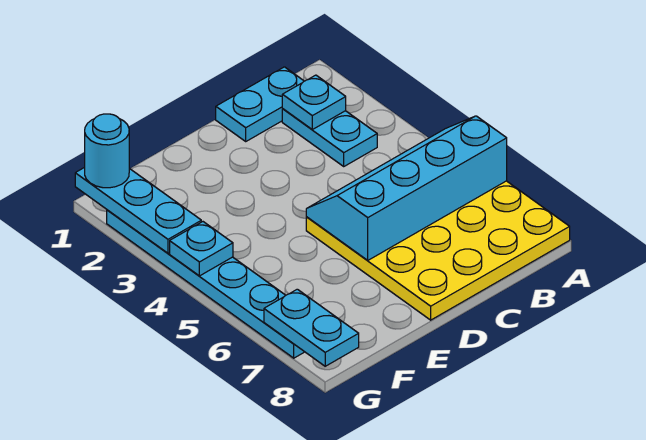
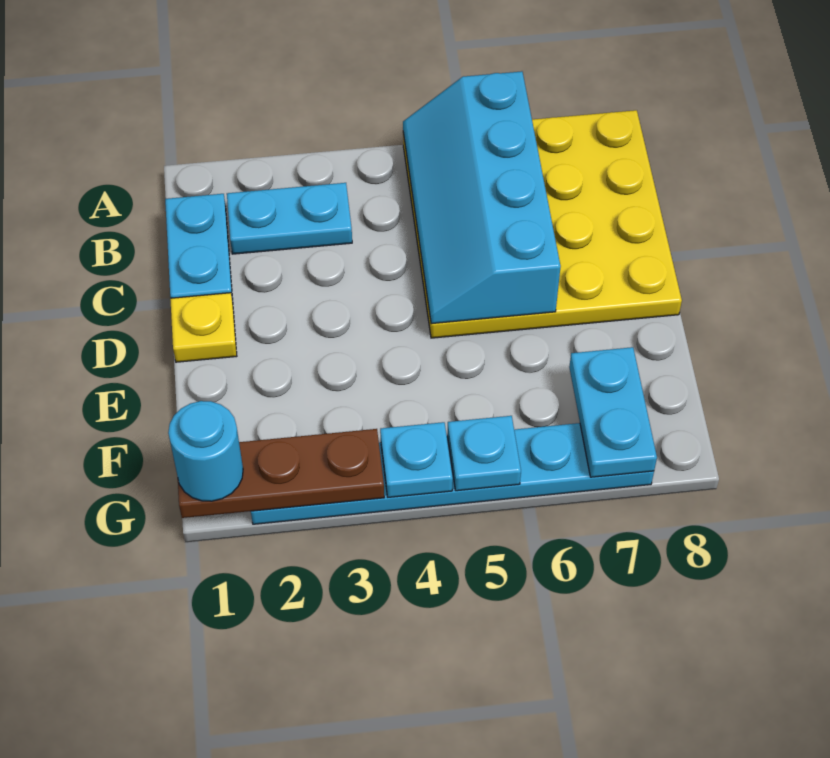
cyan plate B2 level 2 -> cyan plate G5 level 2
none -> yellow plate D1 level 1
cyan plate G1:G3 level 2 -> brown plate G1:G3 level 2
cyan plate G7:G8 level 2 -> cyan plate F7:G7 level 2

